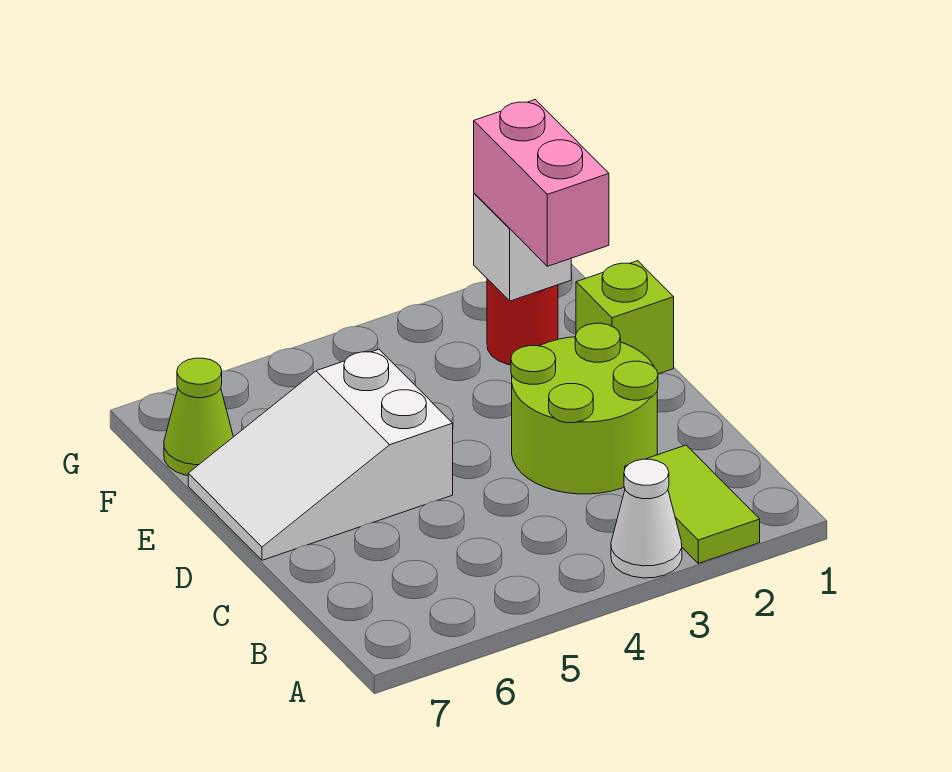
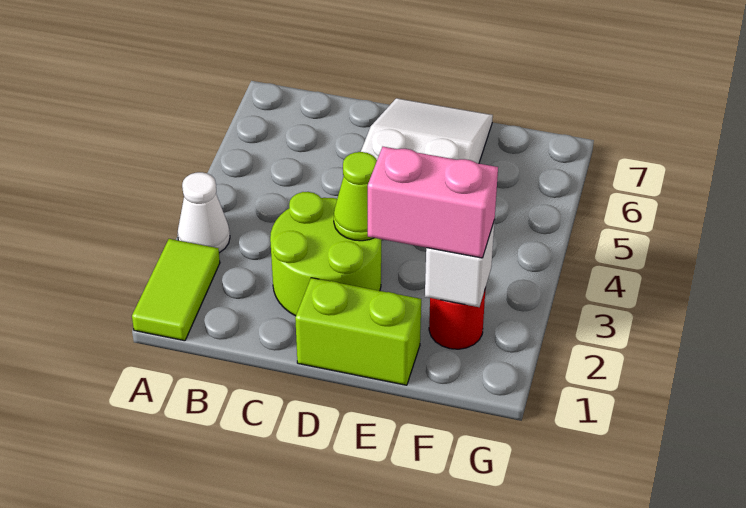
lime tile A2:B2 level 1 -> lime tile A1:A2 level 1
lime brick E1 level 1 -> lime brick D1:E1 level 1
lime cone F7 level 1 -> lime cone D3 level 2

